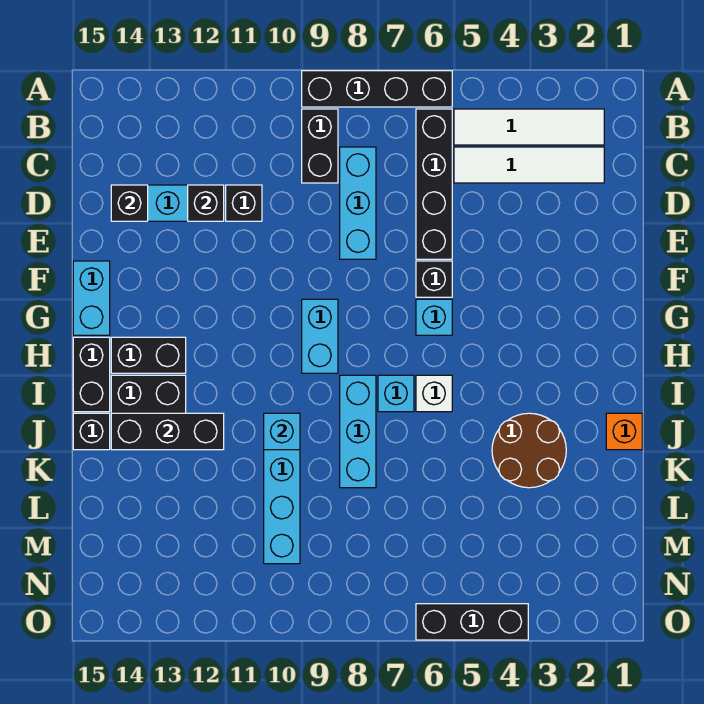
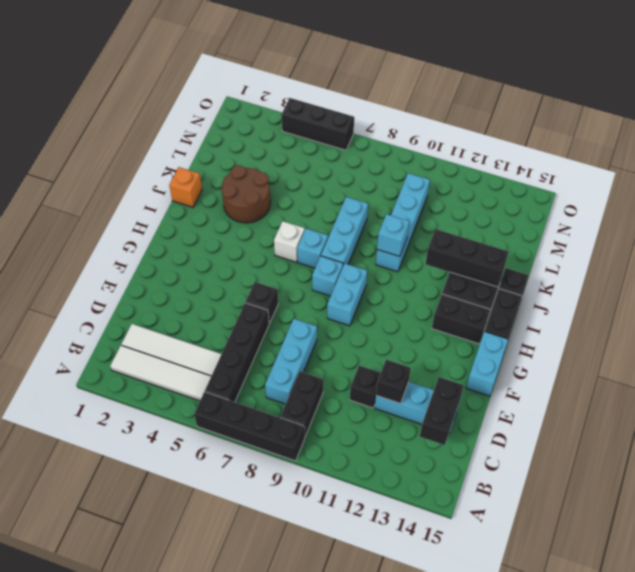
black brick D14 level 2 -> black brick C14:D14 level 2
cyan brick G6 level 1 -> cyan brick H8 level 1

